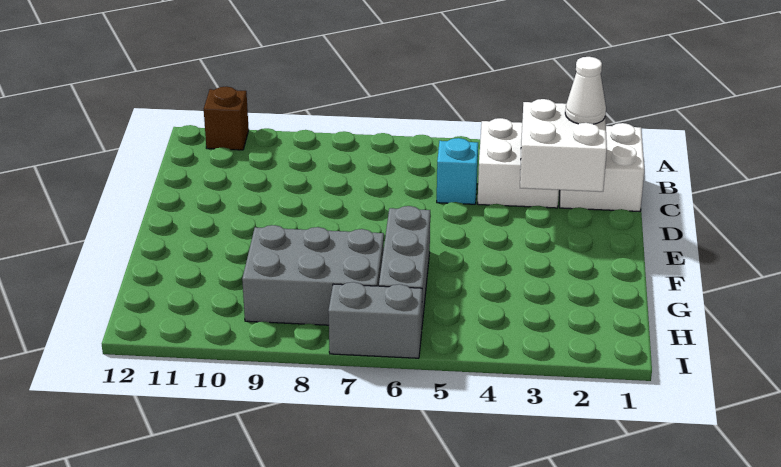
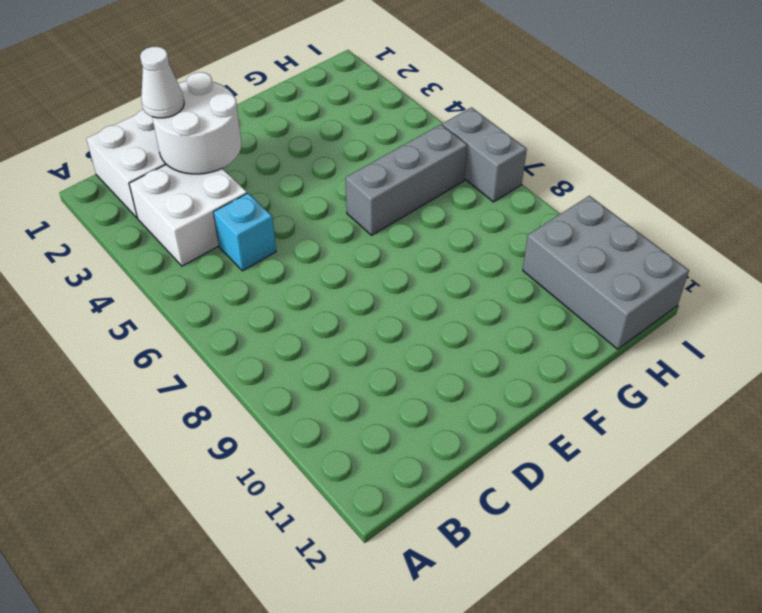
brown brick A11 level 1 -> none
white brick C2:D3 level 2 -> white round brick C2:D3 level 2
grey brick G7:H9 level 1 -> grey brick H10:I12 level 1

